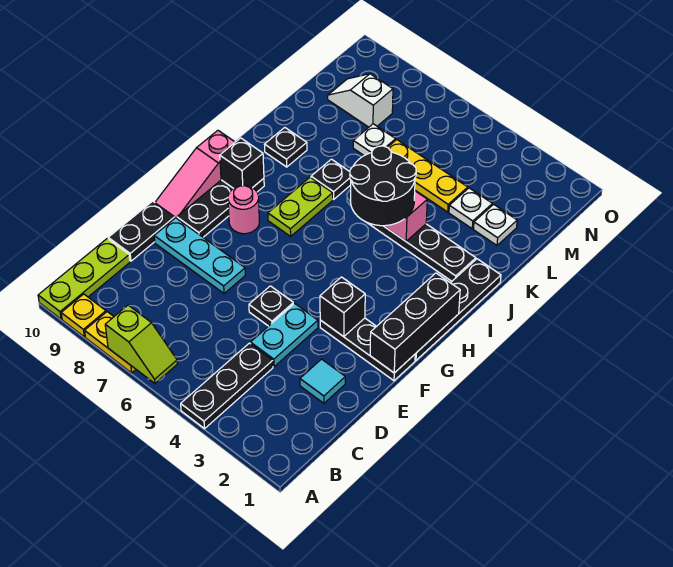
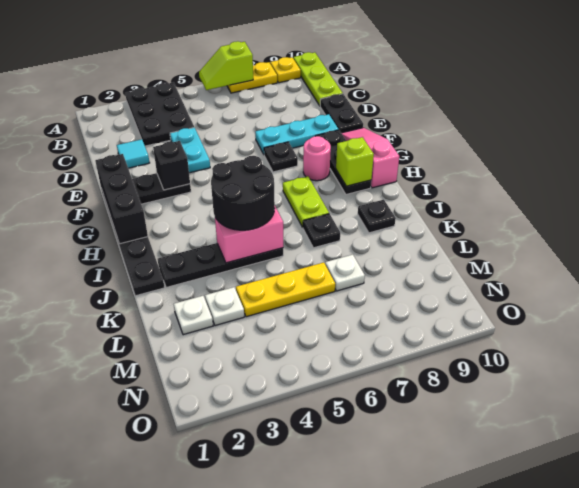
black plate A4:C4 level 1 -> black plate A3:C4 level 1
black plate E5 level 1 -> black plate F7 level 1
black brick H9 level 2 -> lime brick H9 level 2
white slope M8:M9 level 1 top 8 -> none

